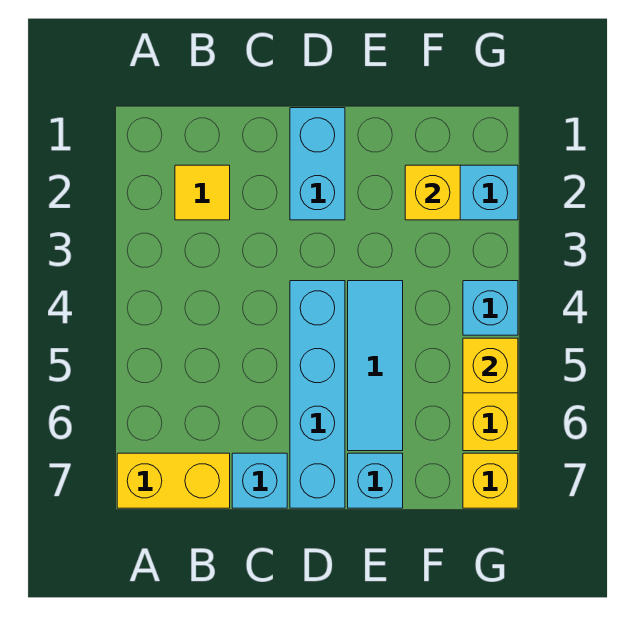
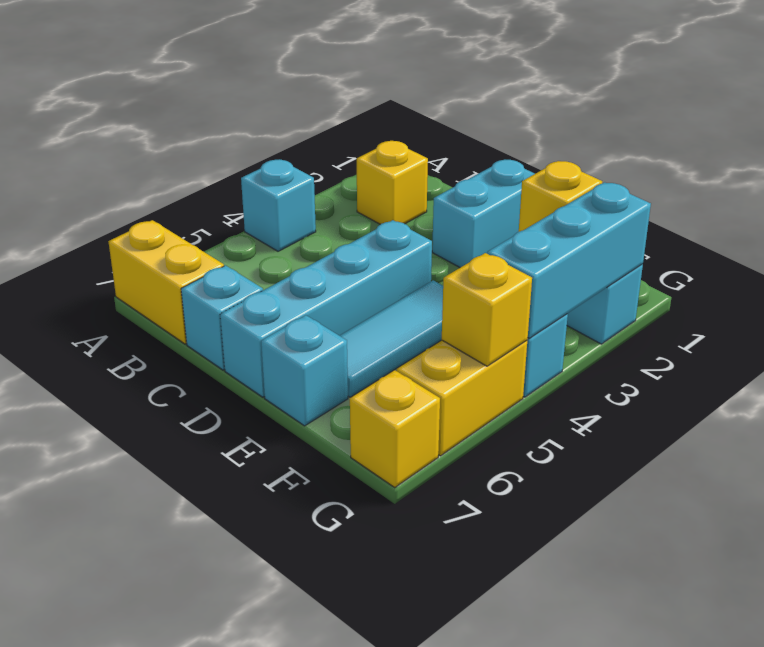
none -> cyan brick A4 level 1
yellow tile B2 level 1 -> yellow brick B2 level 1
none -> cyan brick G2:G4 level 2

